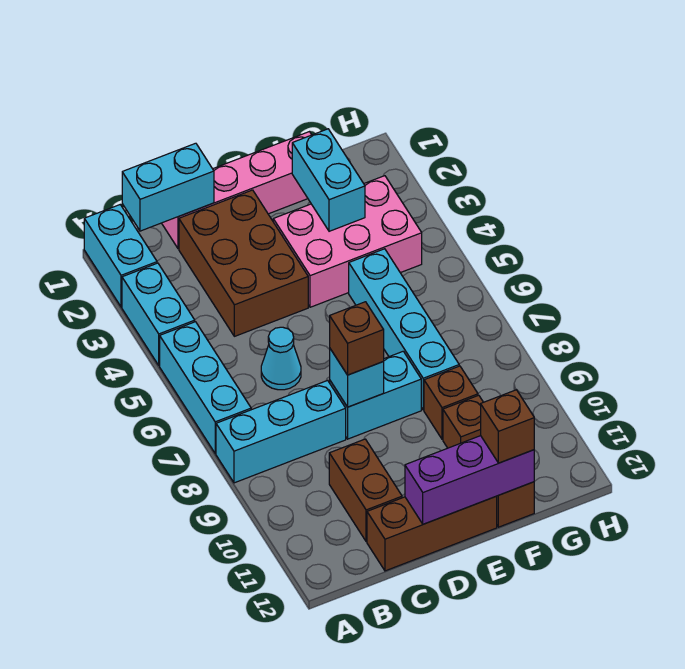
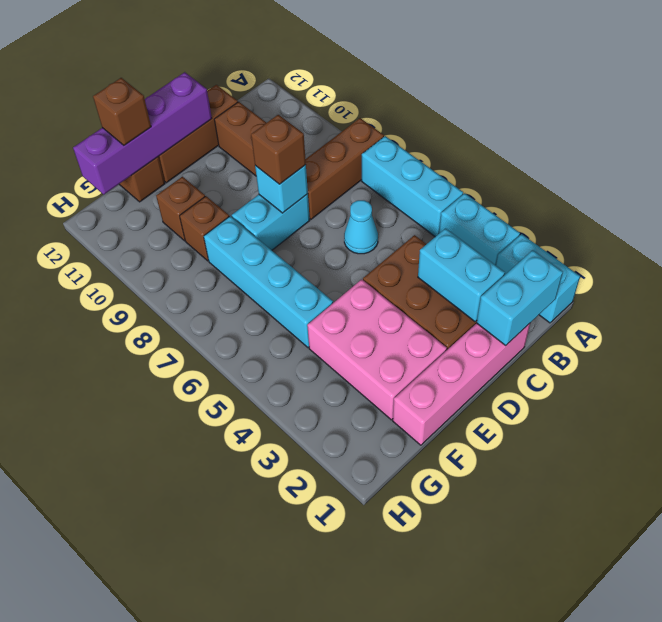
cyan brick A8:C8 level 1 -> brown brick A8:C8 level 1
purple brick D12:F12 level 2 -> purple brick D12:G12 level 2
pink brick E3:G4 level 1 -> pink brick E2:F4 level 1
cyan brick F2:F3 level 2 -> cyan brick C2:C3 level 2

